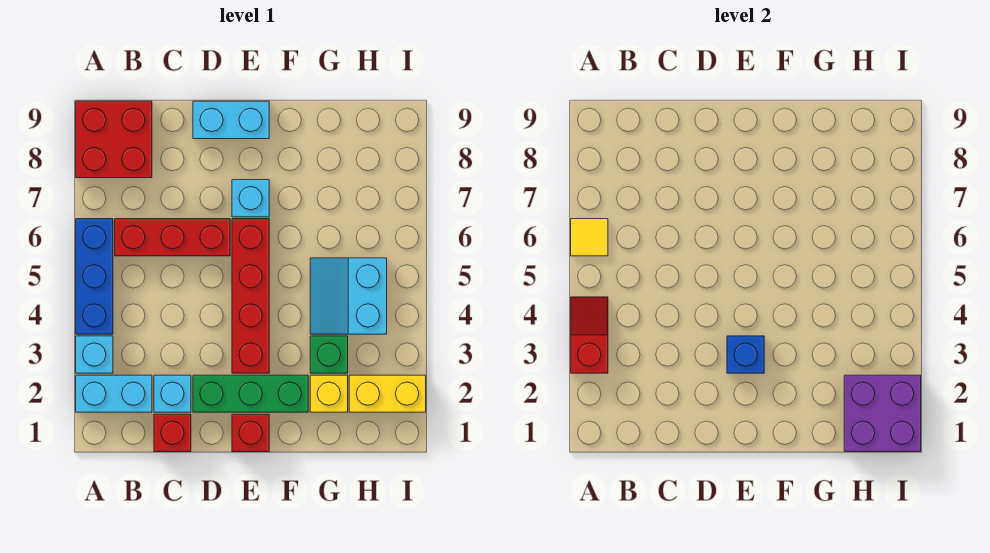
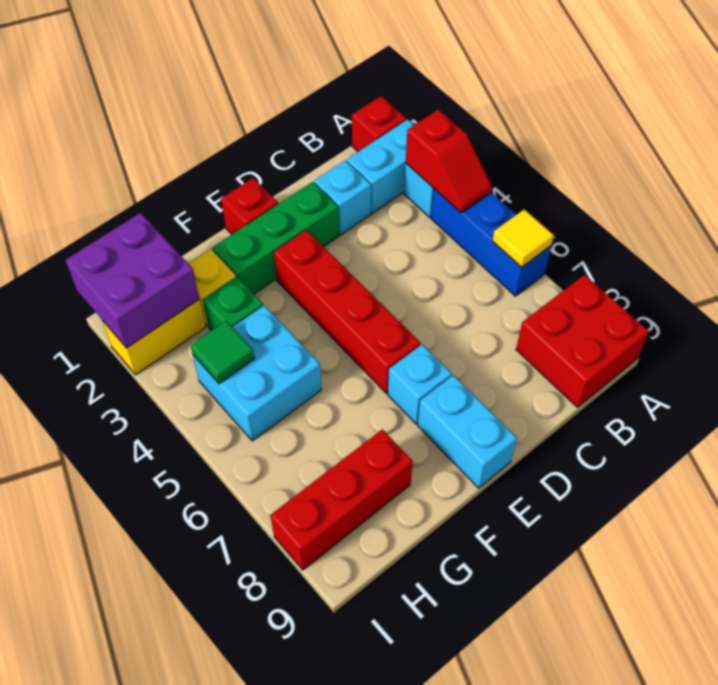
red brick B6:D6 level 1 -> red brick G8:I8 level 1
red brick C1 level 1 -> red brick A1 level 1
cyan brick D9:E9 level 1 -> cyan brick E8:E9 level 1
blue brick E3 level 2 -> none
cyan slope G4:H5 level 1 top H -> cyan brick G4:H5 level 1
none -> green tile H4 level 2

